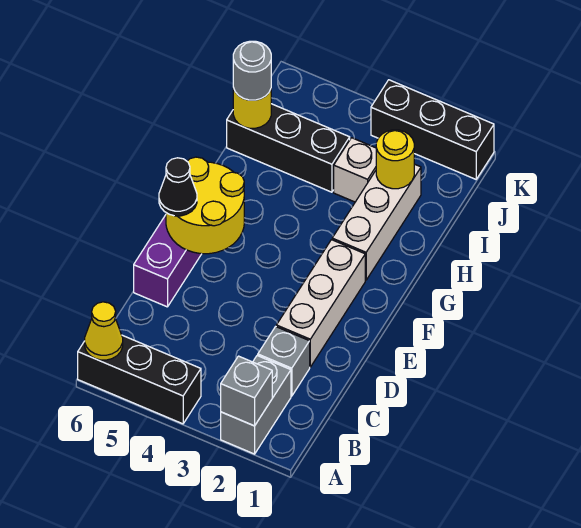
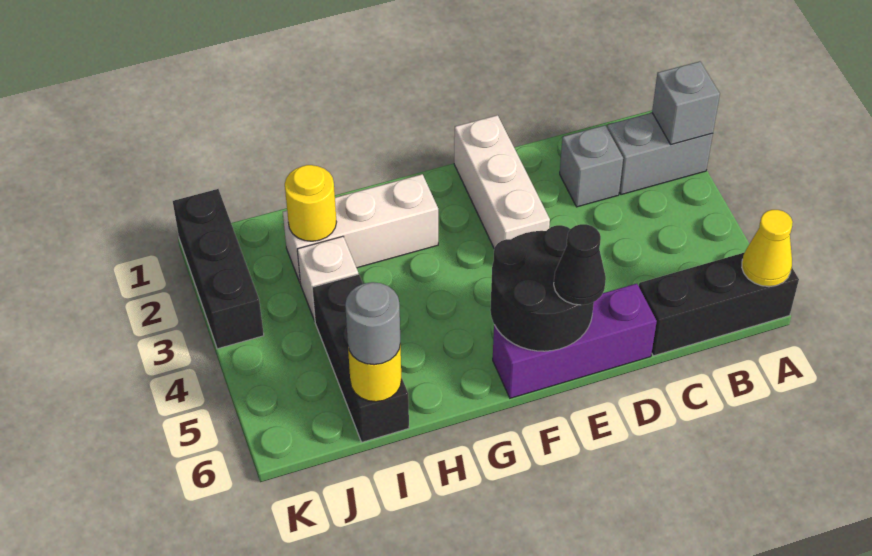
black brick A4:A6 level 1 -> black brick A6:C6 level 1
white brick D2:F2 level 1 -> white brick E1:E3 level 1
yellow round brick E5:F6 level 2 -> black round brick E5:F6 level 2

